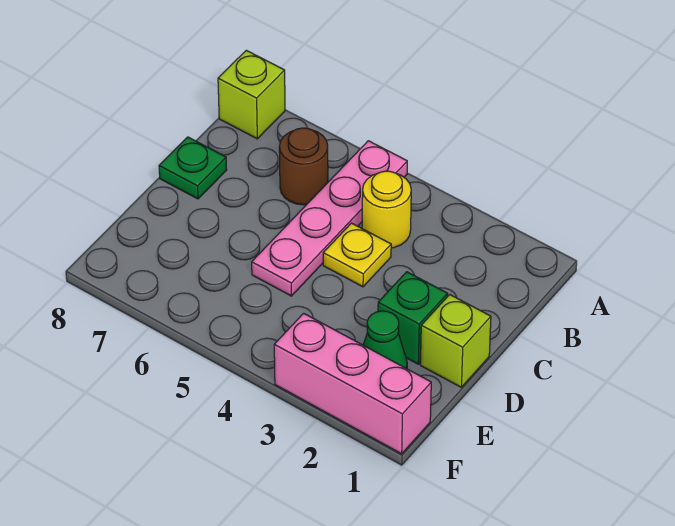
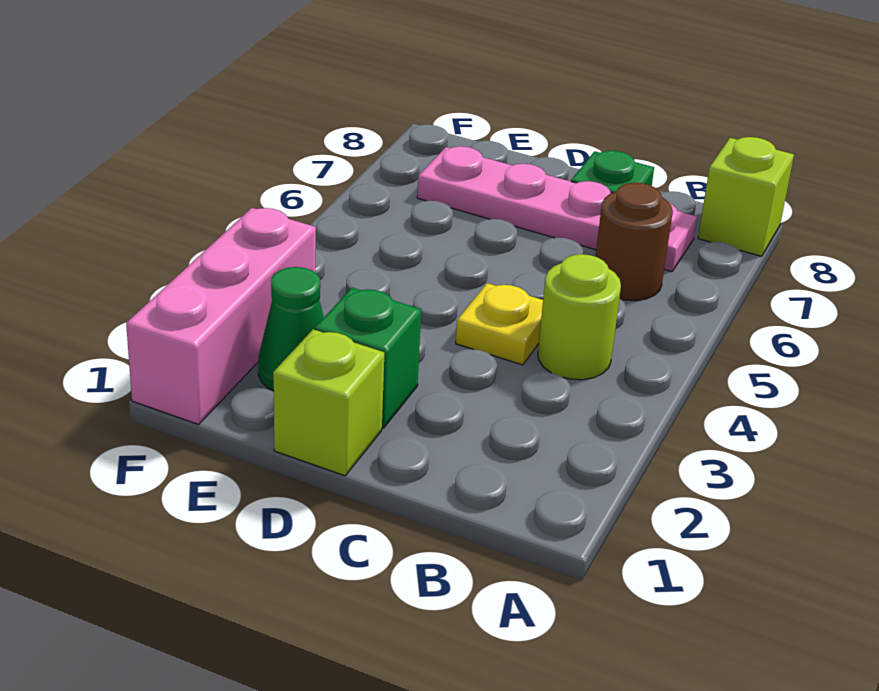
pink plate A5:D5 level 1 -> pink plate B7:E7 level 1
yellow round brick B4 level 1 -> lime round brick B4 level 1

